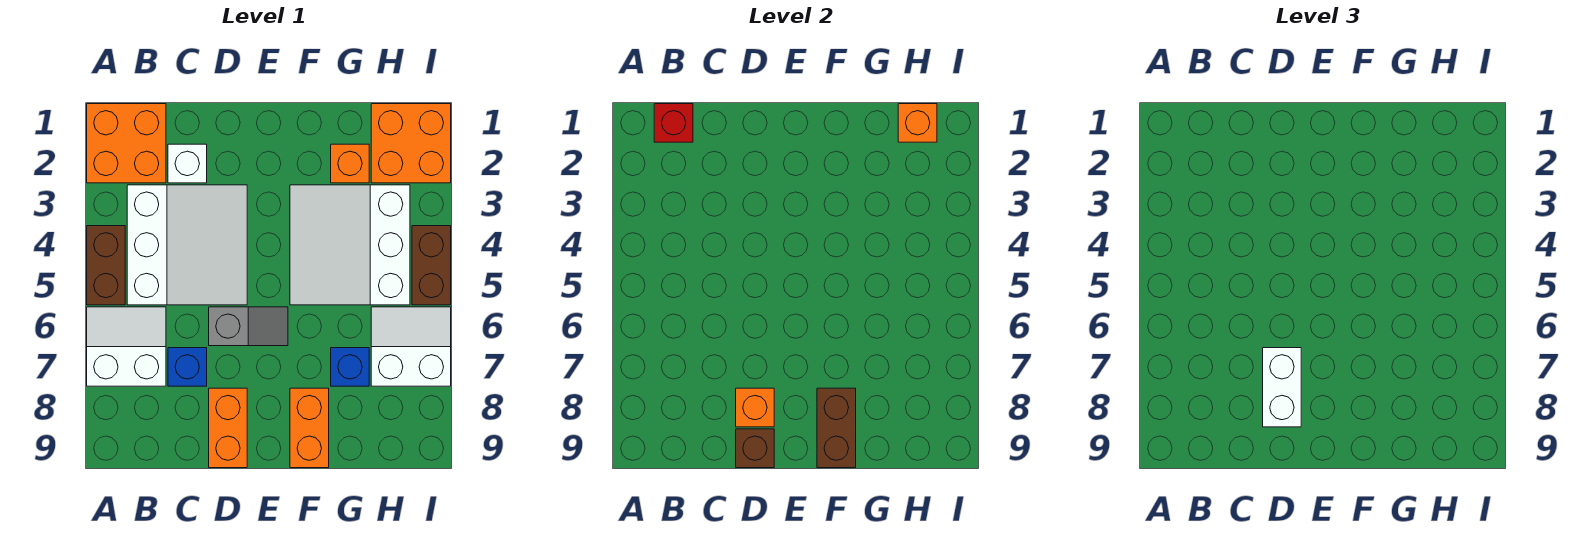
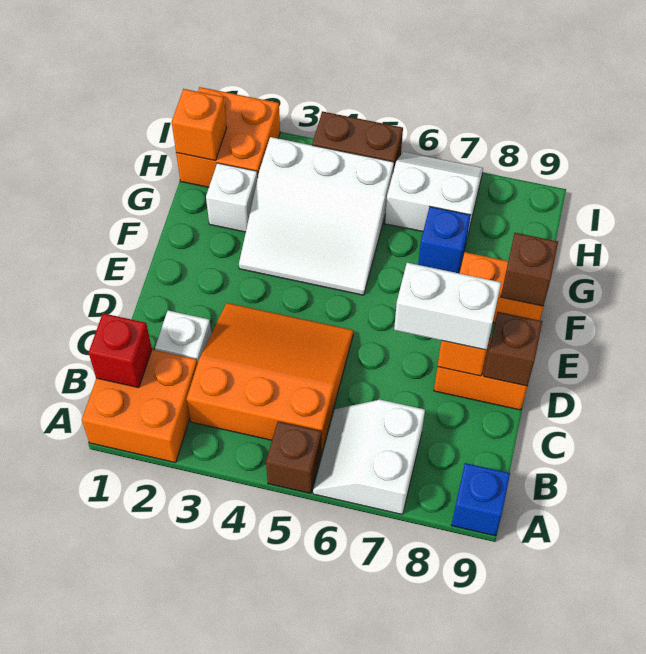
brown brick A4:A5 level 1 -> brown brick A5 level 1
white slope B3:D5 level 1 top B -> orange slope B3:D5 level 1 top B
blue brick C7 level 1 -> blue brick A9 level 1
grey slope D6:E6 level 1 top D -> none
brown brick F8:F9 level 2 -> brown brick F9 level 2
orange brick G2 level 1 -> white brick G2 level 1
white slope H6:I7 level 1 top 7 -> white slope H6:I7 level 1 top H

